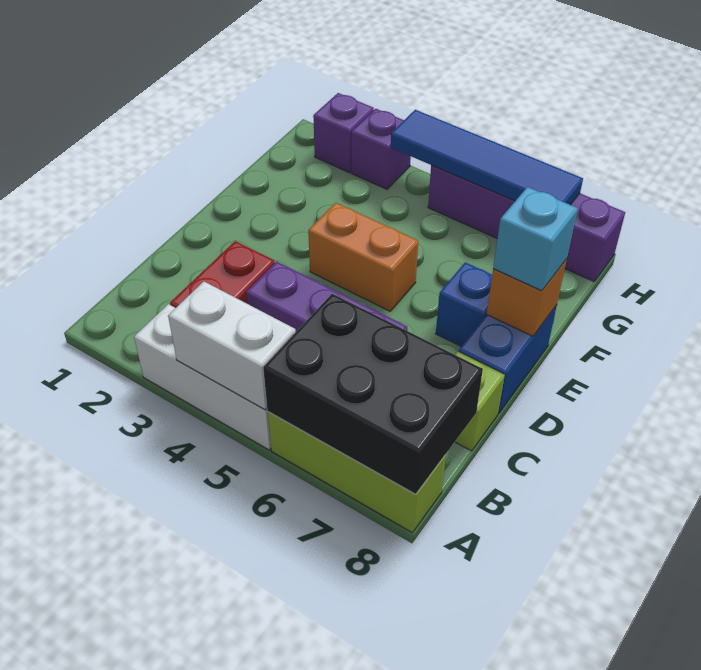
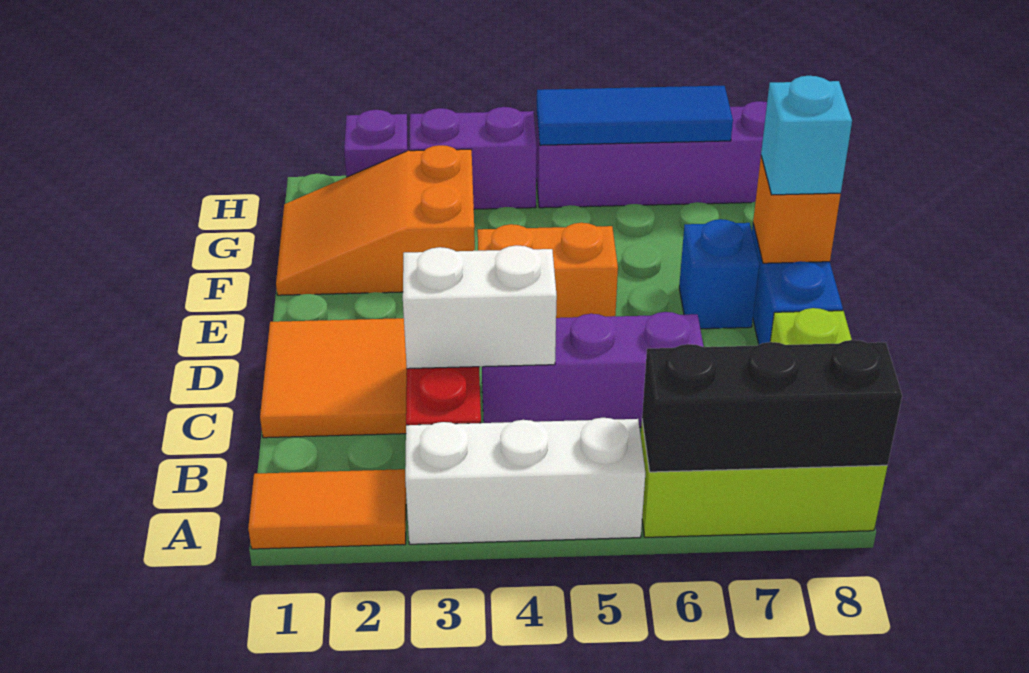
none -> orange tile A1:A2 level 1
white brick A4:A5 level 2 -> white brick C3:C4 level 2
black brick A6:B8 level 2 -> black brick A6:A8 level 2
none -> orange tile C1:D2 level 1
none -> orange slope F1:G3 level 1 top 3
purple brick H3 level 1 -> purple brick H3:H4 level 1
blue tile H4:H7 level 2 -> blue tile H5:H7 level 2

